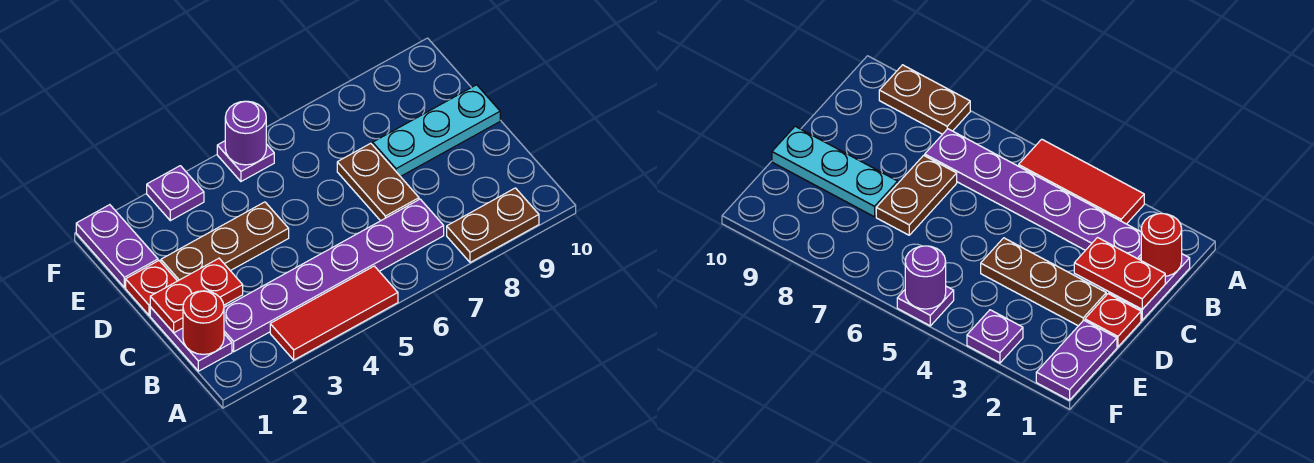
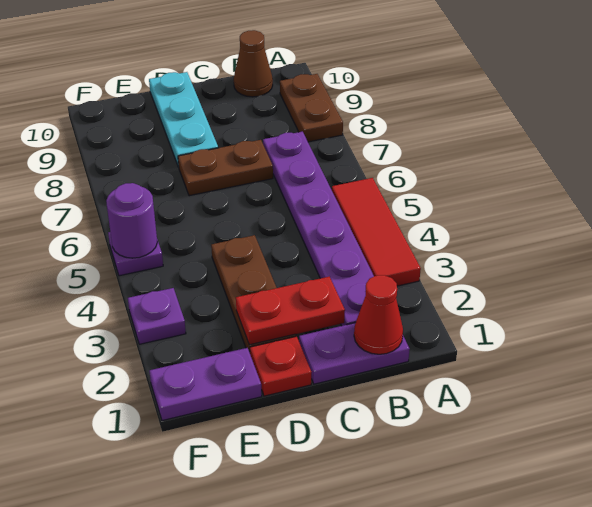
red round brick B1 level 2 -> red cone B1 level 2
none -> brown cone B10 level 1
red plate C1:C2 level 2 -> red plate C2:D2 level 2

